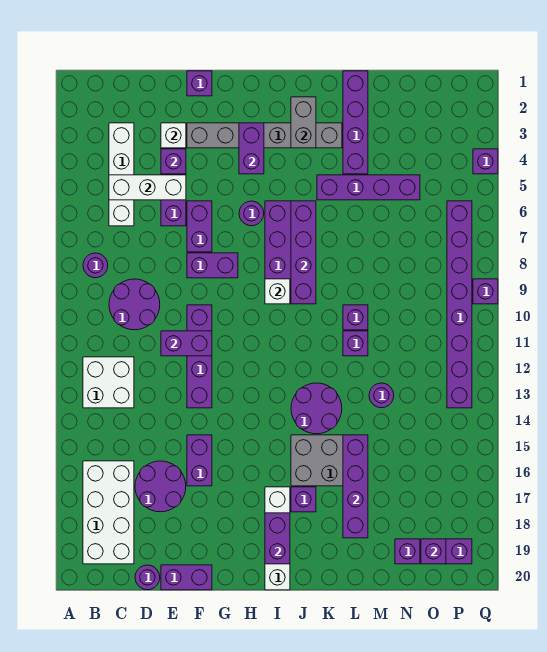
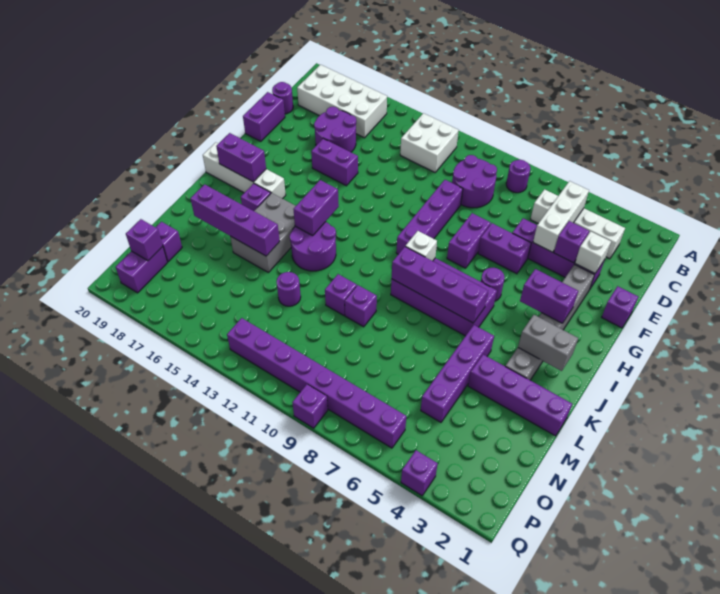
purple brick E11:F11 level 2 -> purple brick I14:J14 level 2
purple brick F10:F13 level 1 -> purple brick E10:H10 level 1

